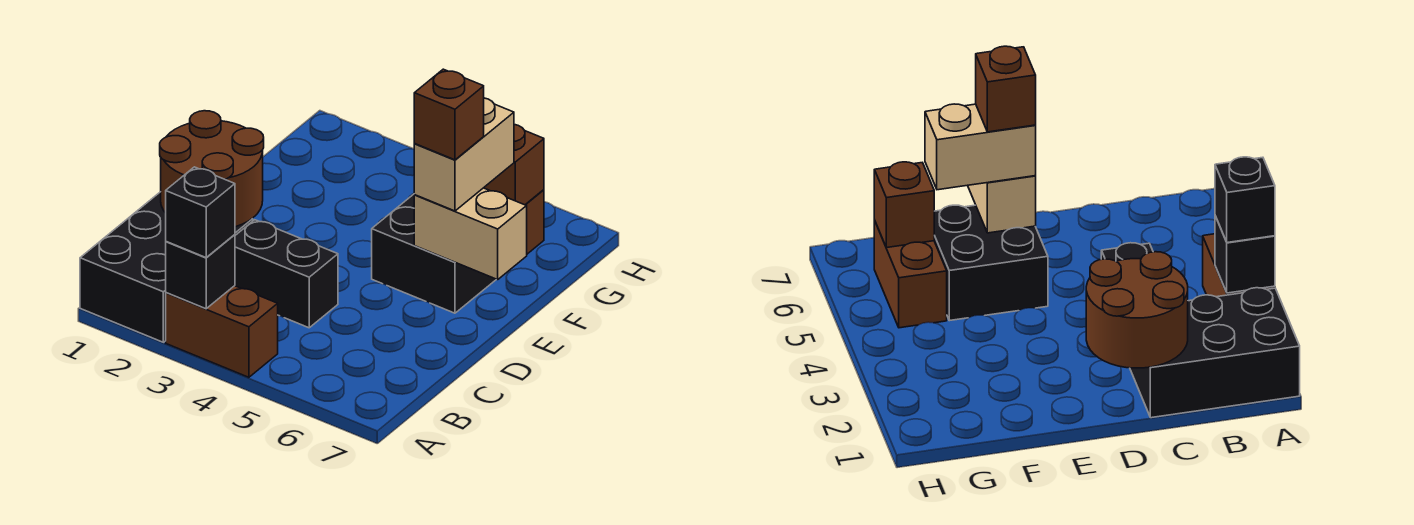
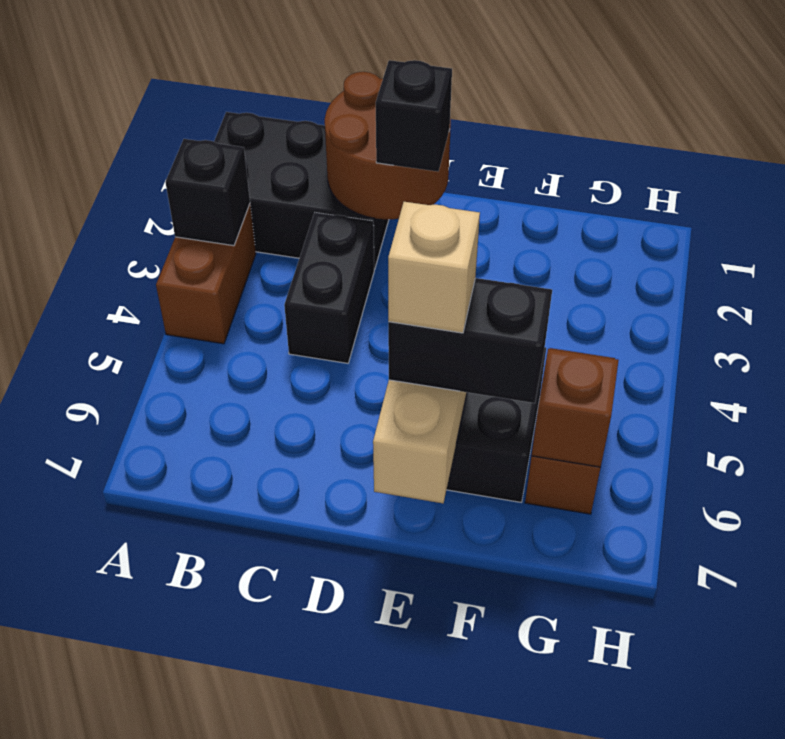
black brick A3 level 3 -> black brick D2 level 3
tan brick E6:F6 level 3 -> black brick E6:F6 level 3
brown brick E6 level 4 -> tan brick E6 level 4

